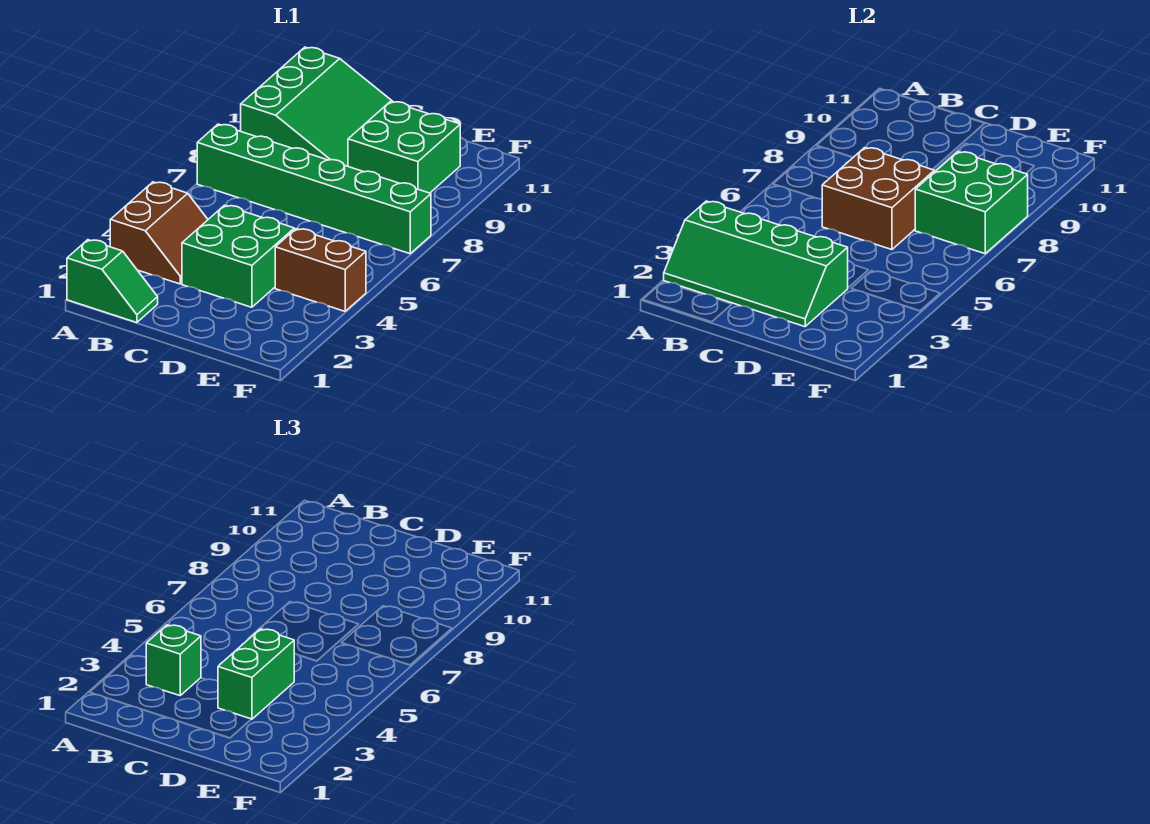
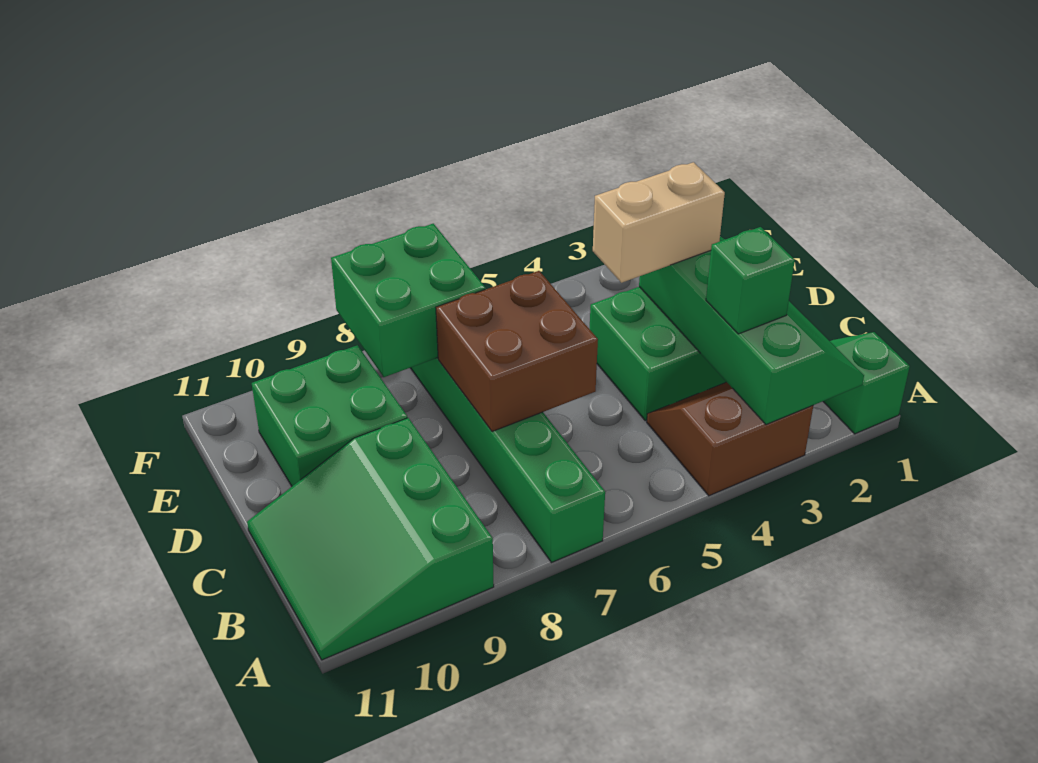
green slope A9:C11 level 1 top A -> green slope A9:C11 level 1 top 9
green brick D3:D4 level 3 -> tan brick D3:D4 level 3
brown brick E4:F4 level 1 -> none

